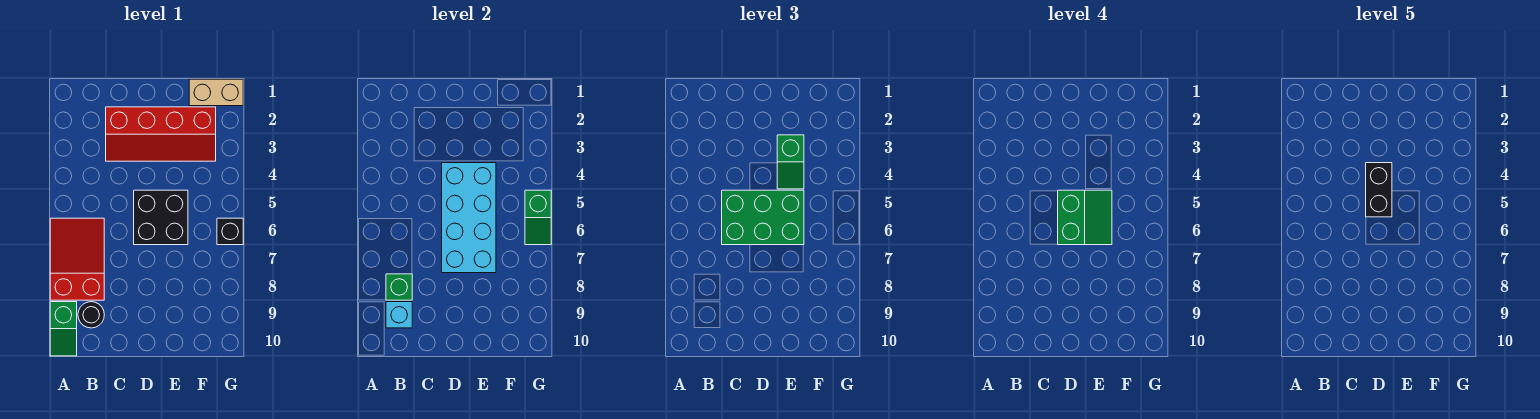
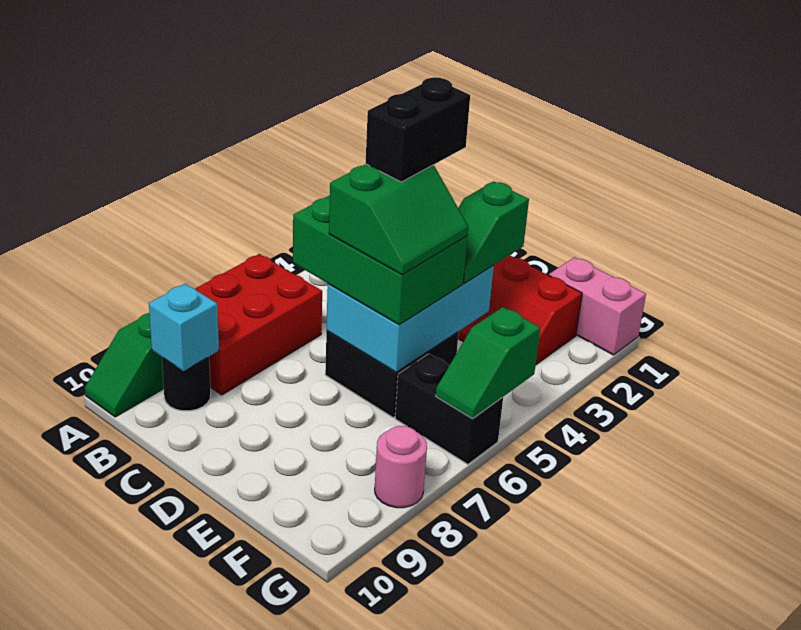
red slope A6:B8 level 1 top 8 -> red brick A6:B8 level 1
green brick B8 level 2 -> none
cyan brick D4:E7 level 2 -> cyan brick D4:E6 level 2
tan brick F1:G1 level 1 -> pink brick F1:G1 level 1
black brick G6 level 1 -> black brick F6:G6 level 1
none -> pink round brick G8 level 1

